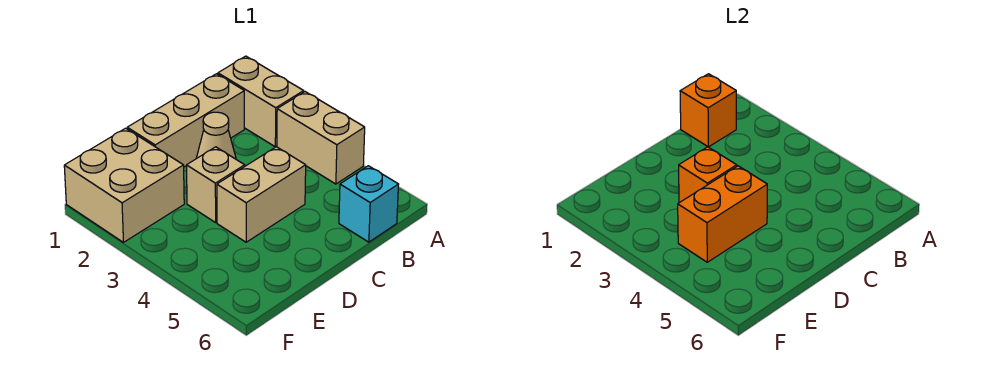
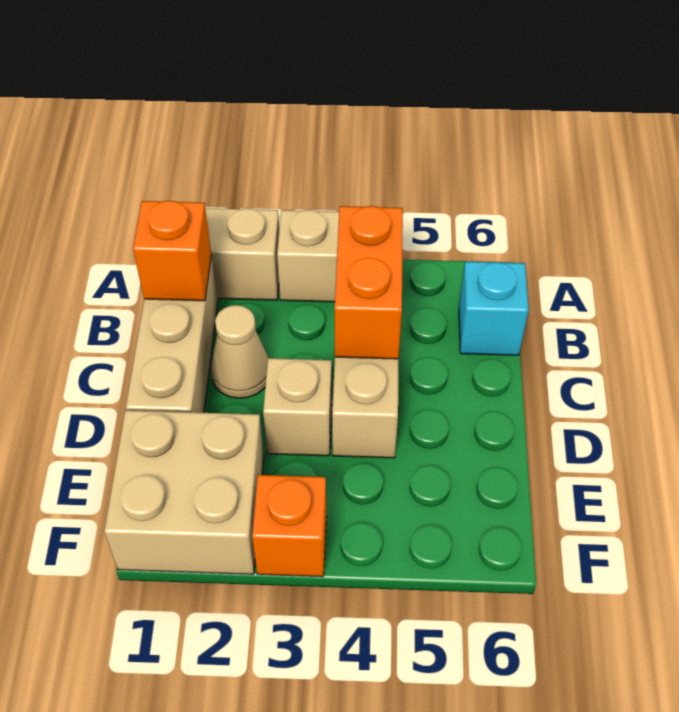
orange brick D3 level 2 -> orange brick F3 level 1
orange brick D4:E4 level 2 -> orange brick B4:C4 level 2

